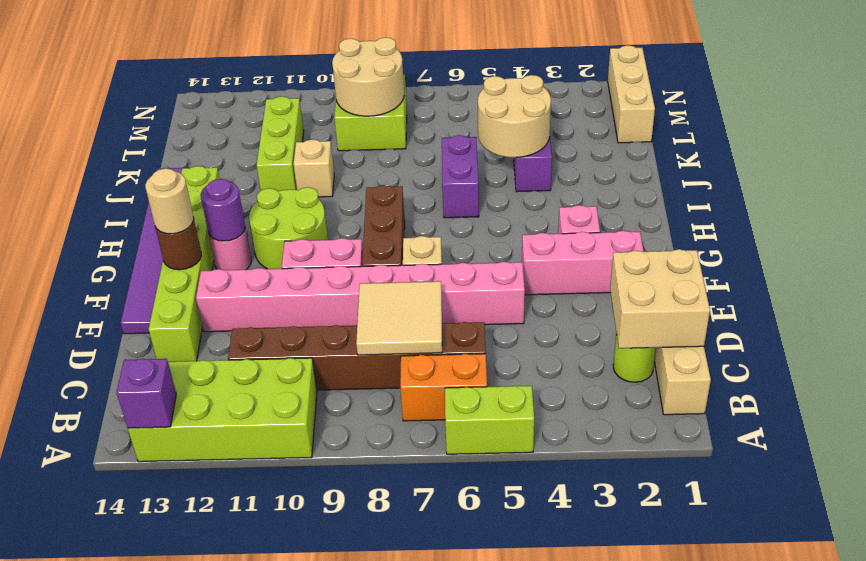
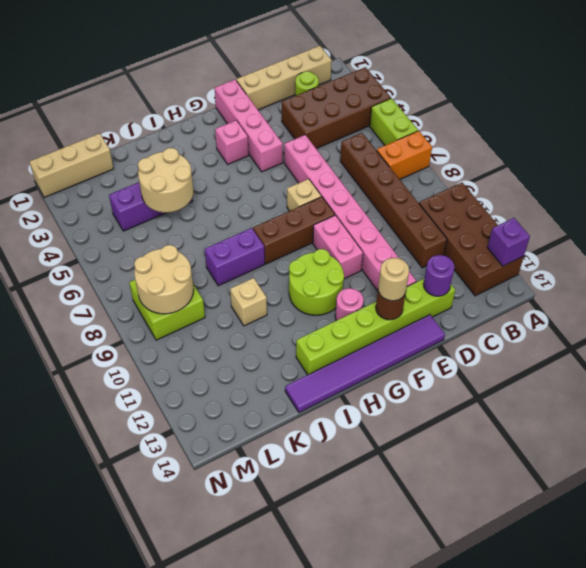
none -> brown brick A3:D4 level 1
lime brick A10:B13 level 1 -> brown brick A10:B13 level 1
orange brick B6:B7 level 1 -> orange brick A7:B7 level 1
tan brick C1:D2 level 2 -> none
tan tile C7:D8 level 2 -> none
pink brick F2:F4 level 1 -> pink brick F1:F4 level 1
purple round brick G12 level 2 -> purple round brick D13 level 2
purple brick I6:J6 level 1 -> purple brick I8:J8 level 1
lime brick J11:L11 level 1 -> none

